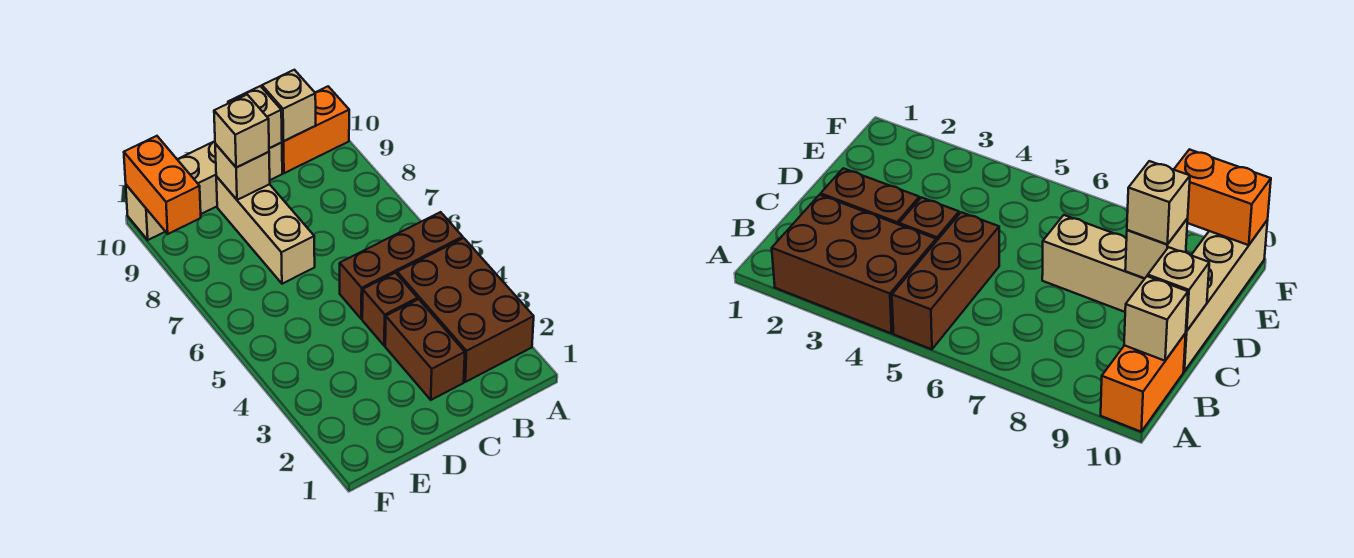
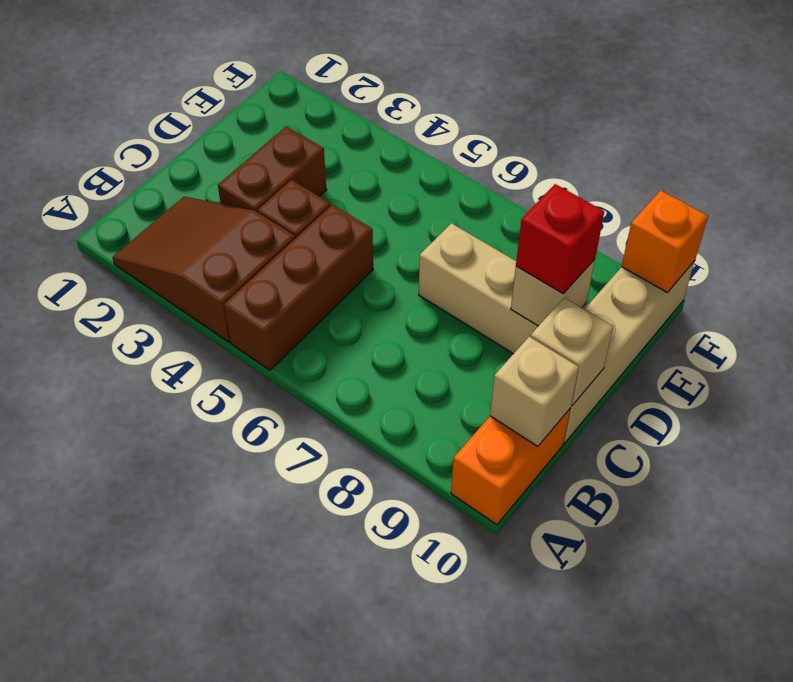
brown brick A2:B4 level 1 -> brown slope A2:B4 level 1 top 4
brown brick C2:C3 level 1 -> brown brick C3:D3 level 1
tan brick D9 level 3 -> red brick D9 level 3
orange brick F9:F10 level 2 -> orange brick F10 level 2

